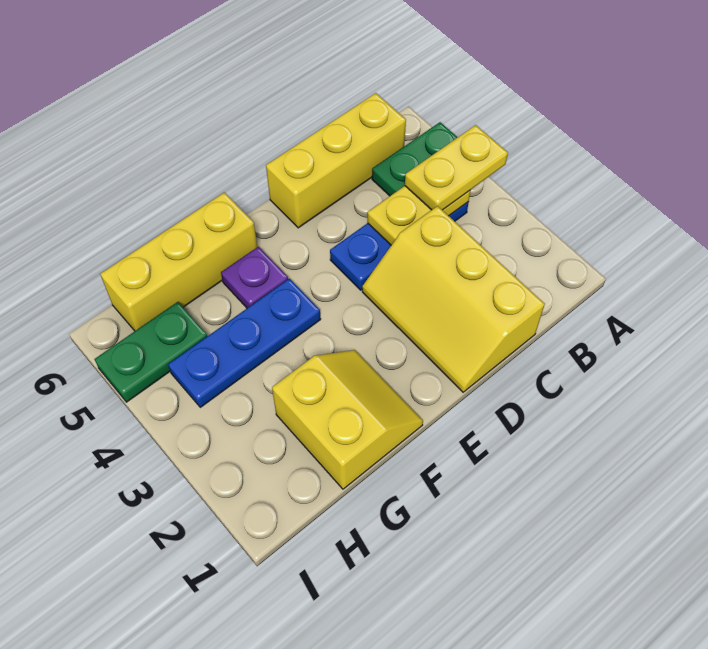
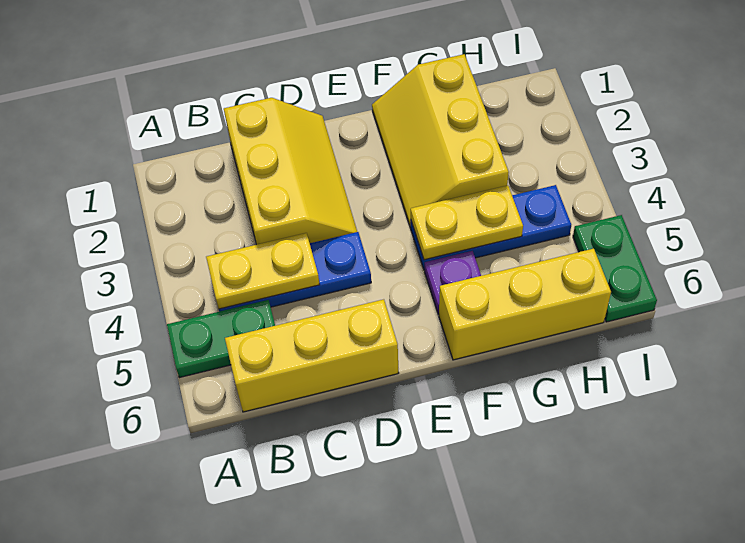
yellow plate A4:B4 level 3 -> yellow plate F4:G4 level 2
yellow slope F1:G2 level 1 top G -> yellow slope F1:G3 level 1 top G
green plate H5:I5 level 1 -> green plate I5:I6 level 1

